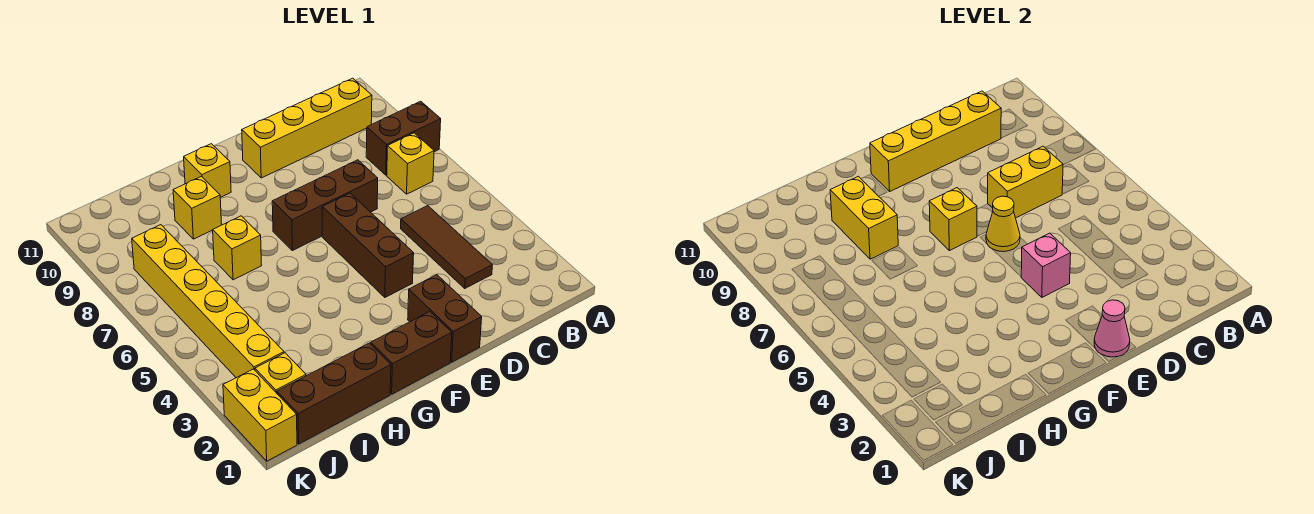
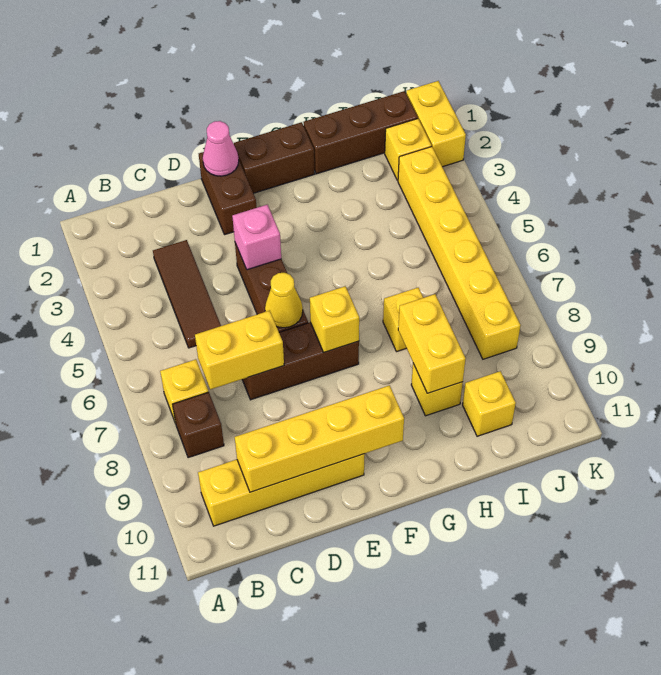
brown brick A8:B8 level 1 -> brown brick B8 level 1
yellow brick G10 level 1 -> yellow brick I10 level 1

